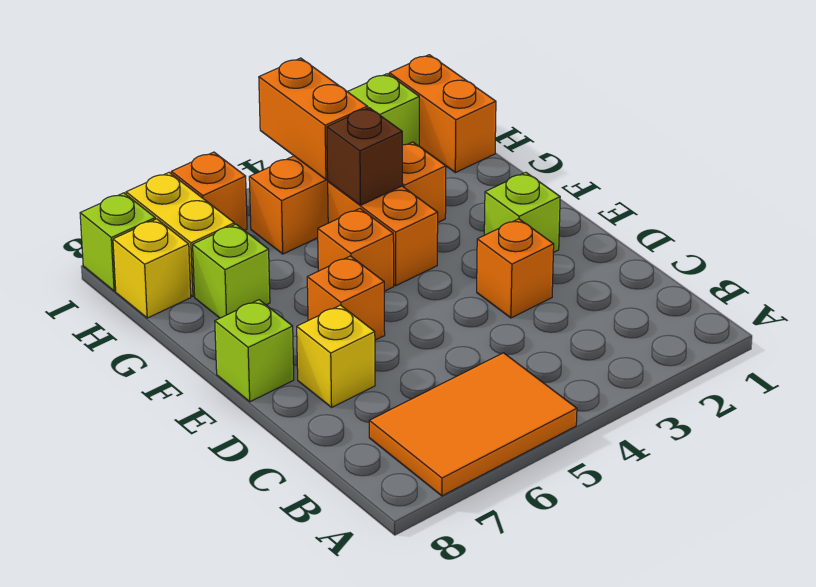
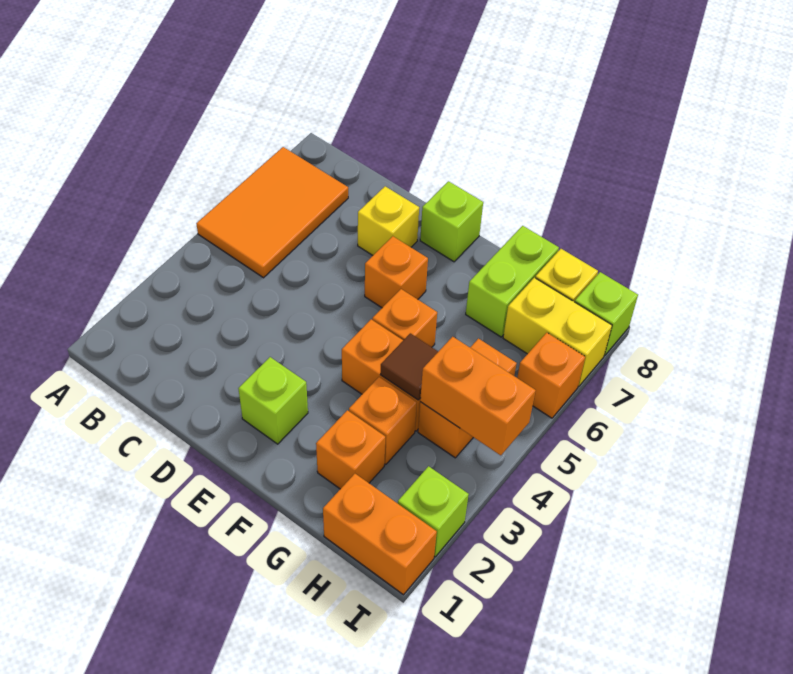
orange brick D3 level 1 -> orange brick G2 level 1
brown brick G4 level 2 -> brown tile G4 level 2
lime brick G7 level 1 -> lime brick G7:G8 level 1

